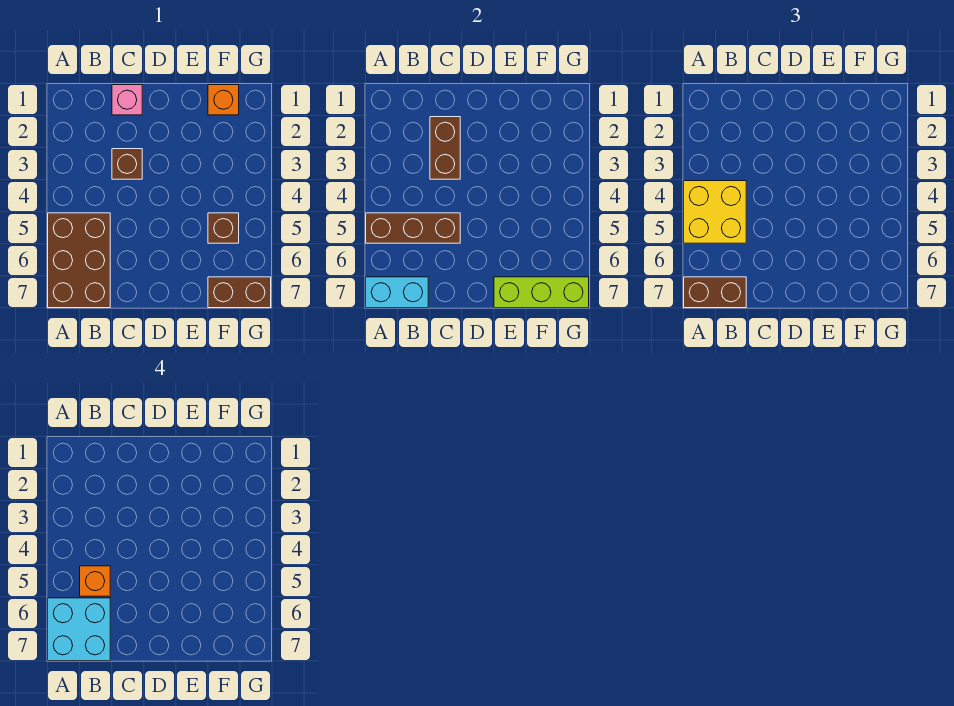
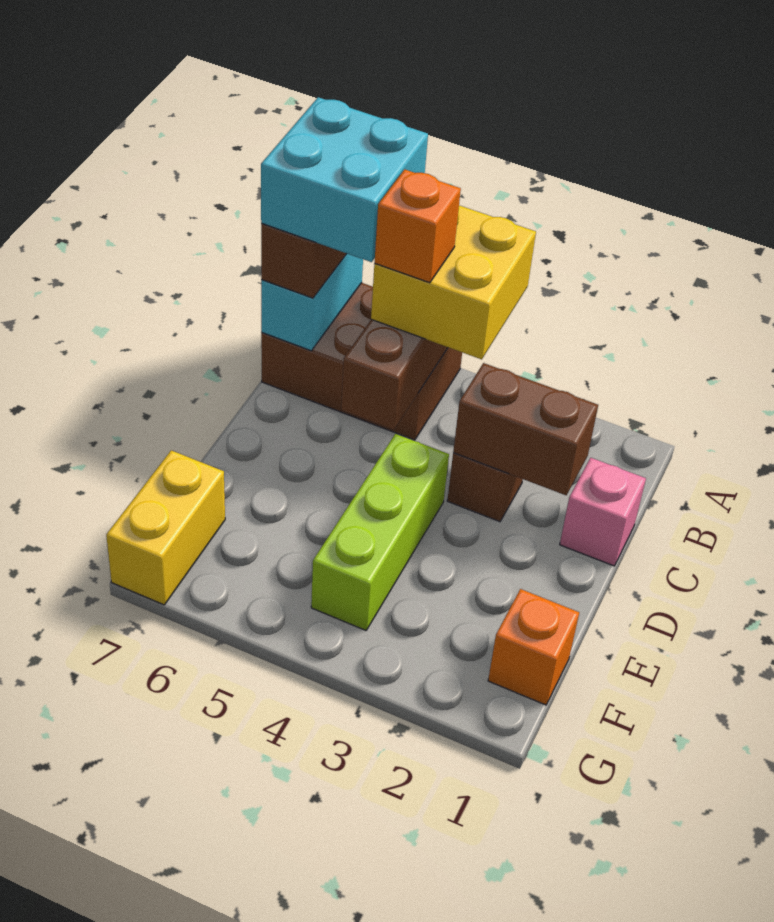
lime brick E7:G7 level 2 -> lime brick D4:F4 level 1
brown brick F5 level 1 -> none
brown brick F7:G7 level 1 -> yellow brick F7:G7 level 1

